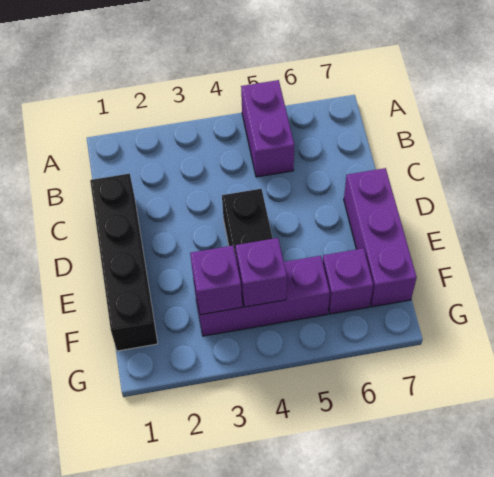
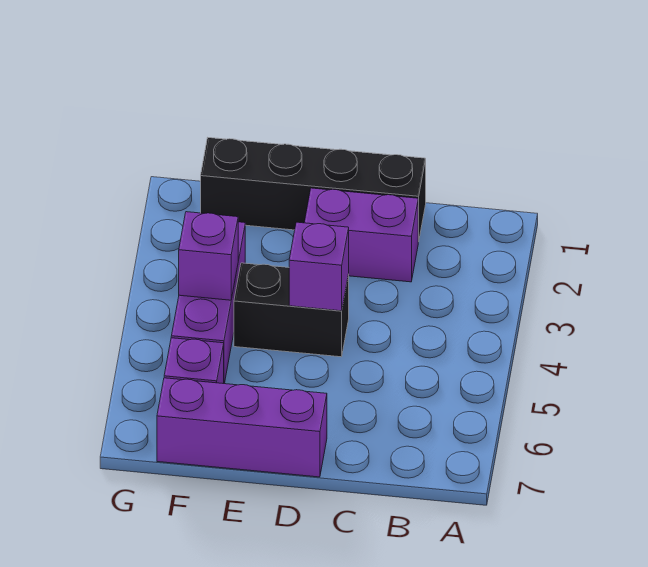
purple brick A5:B5 level 1 -> purple brick C2:D2 level 1
purple brick F3 level 2 -> purple brick D4 level 2

